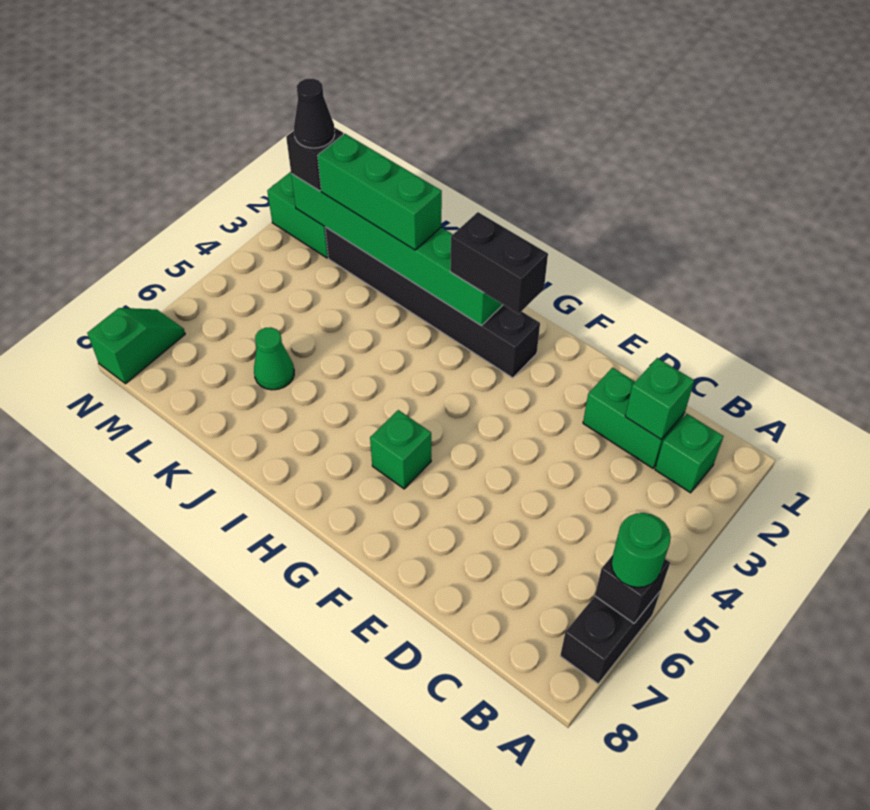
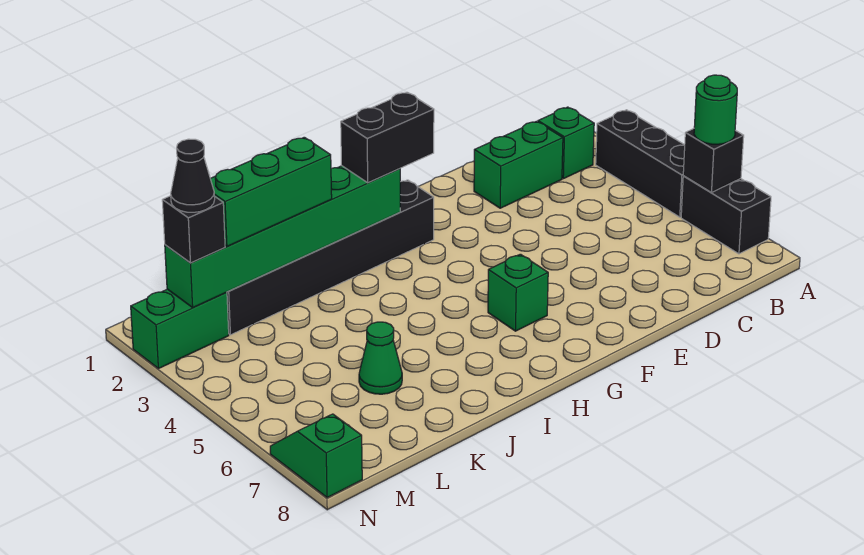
none -> black brick A3:A5 level 1
green brick C2 level 2 -> none

